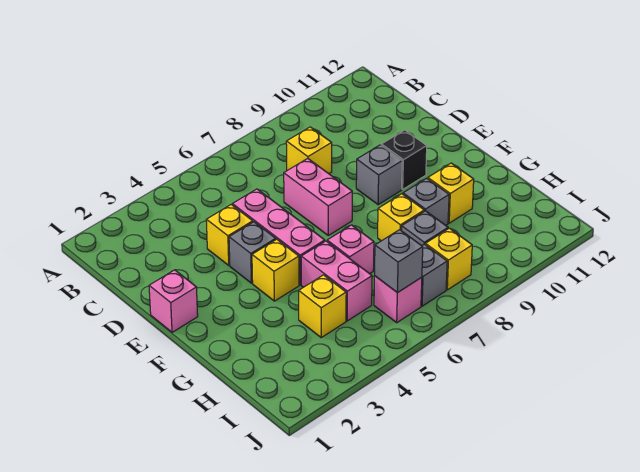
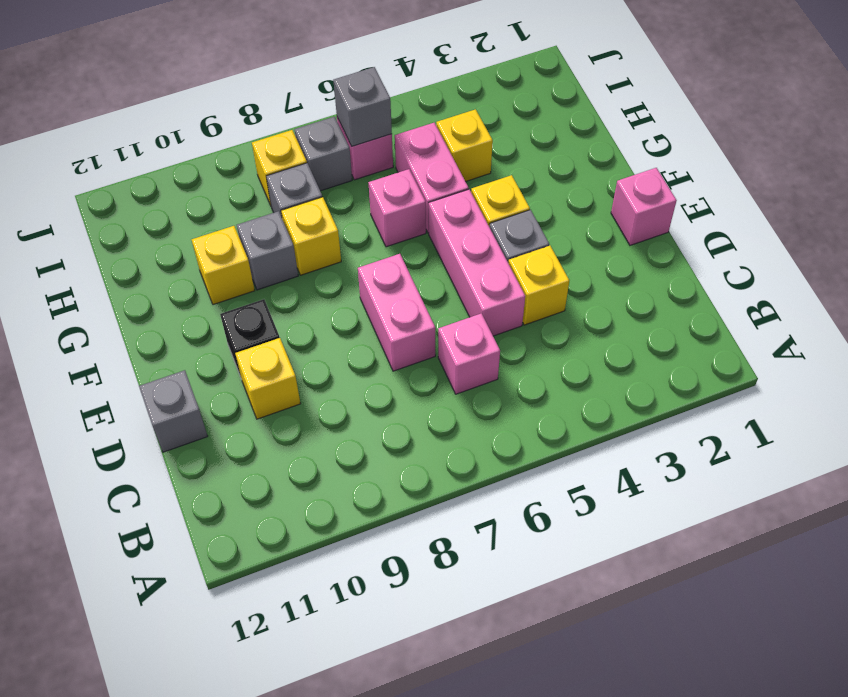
none -> pink brick C6 level 1
yellow brick C8 level 1 -> yellow brick D10 level 1
grey brick E9 level 1 -> grey brick D12 level 1

